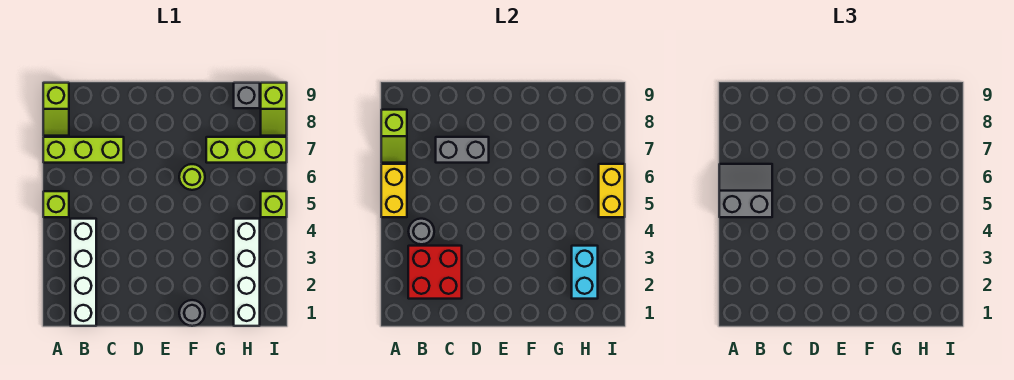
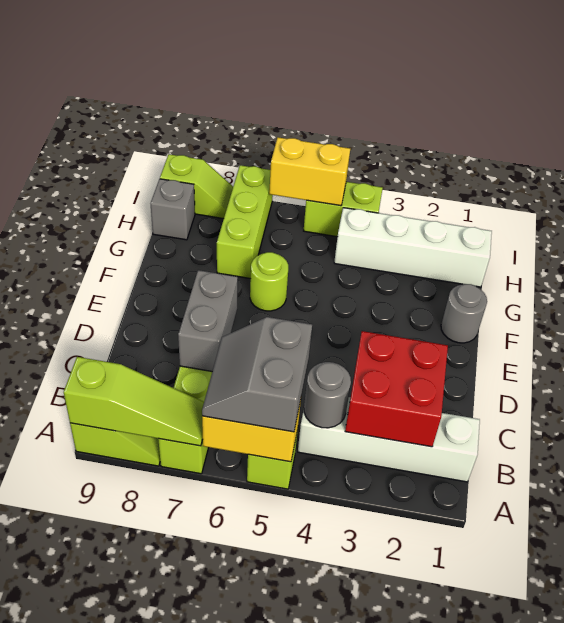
lime slope A7:A8 level 2 top 8 -> lime slope A7:A9 level 2 top 9
cyan brick H2:H3 level 2 -> none
lime brick I5 level 1 -> lime brick I4:I5 level 1

